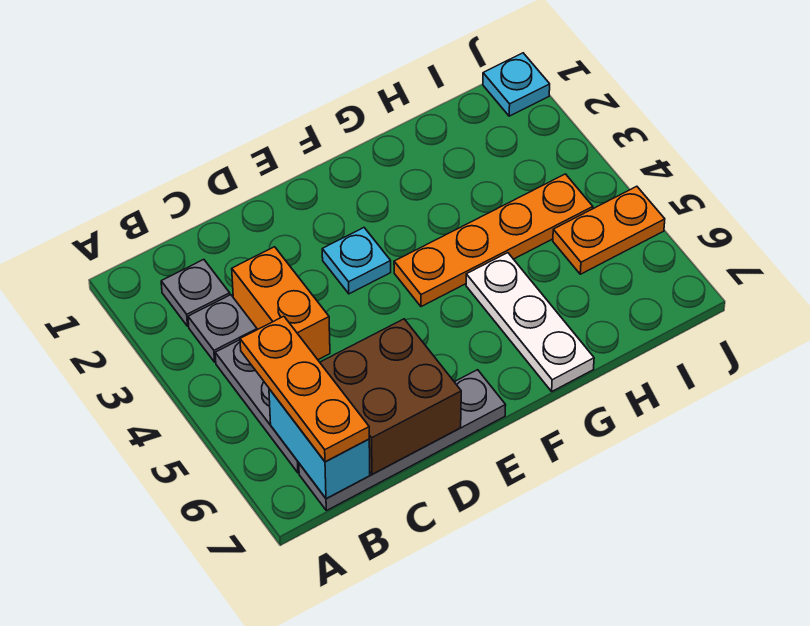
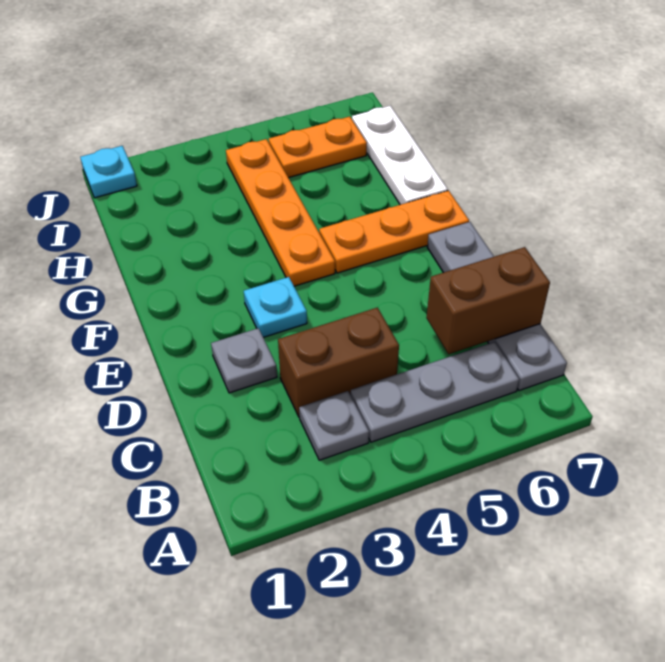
grey plate B2 level 1 -> grey plate D2 level 1
orange plate B5:B7 level 3 -> orange plate F5:F7 level 1
cyan brick B6:B7 level 2 -> none
orange brick C3:C4 level 1 -> brown brick C3:C4 level 1
brown brick C6:D7 level 2 -> brown brick C6:C7 level 2
white plate G5:G7 level 1 -> white plate G7:I7 level 1
orange plate I5:J5 level 1 -> orange plate I5:I6 level 1

